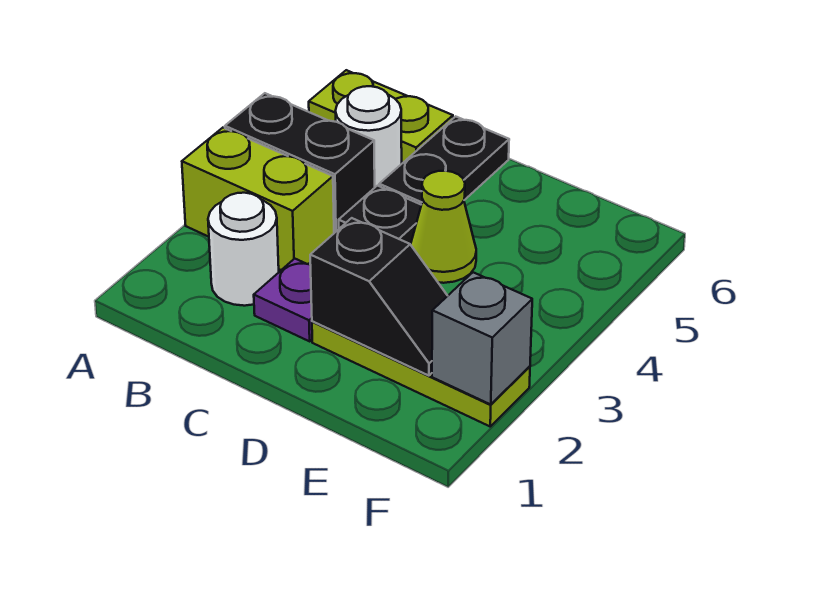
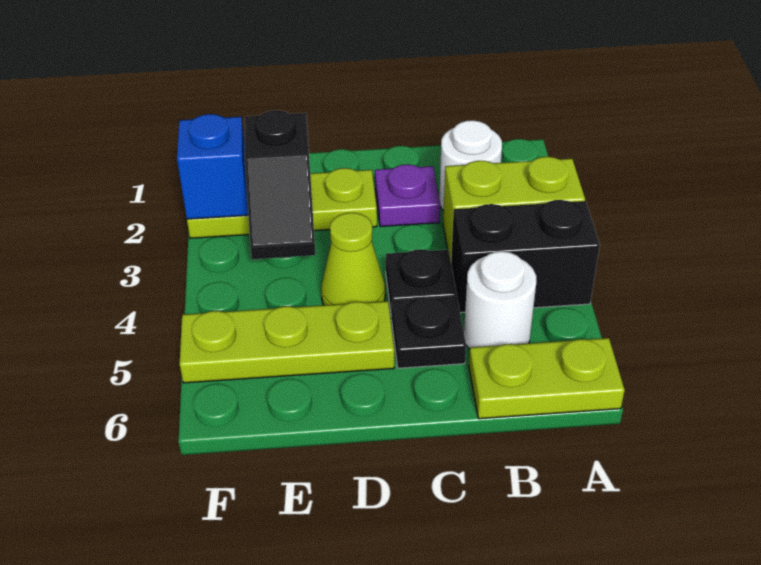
black plate C5:C6 level 1 -> black plate C5 level 1
black slope D2:E2 level 2 top D -> black slope E2:E3 level 2 top 2
none -> lime plate D5:F5 level 1
grey brick F2 level 2 -> blue brick F2 level 2

